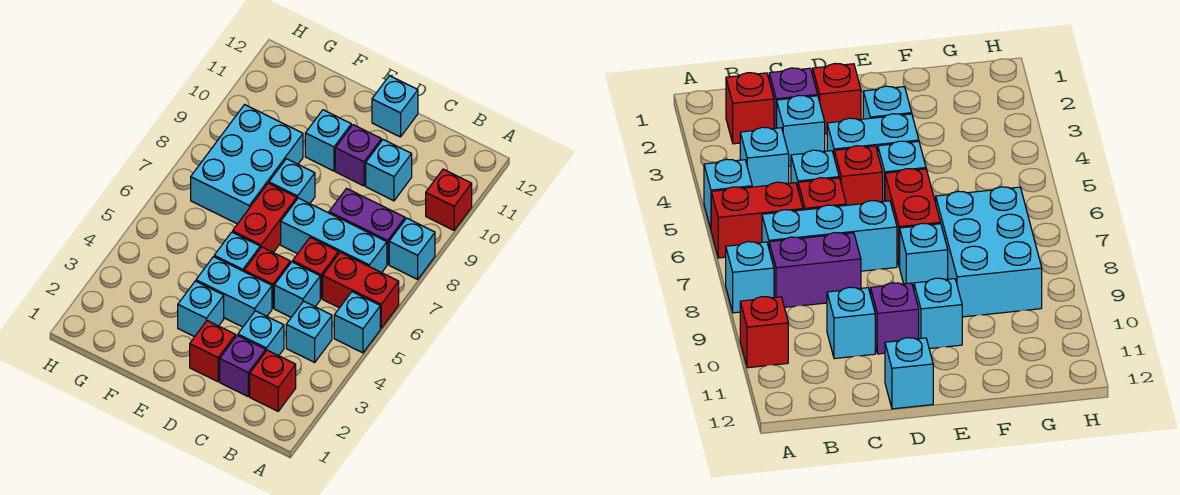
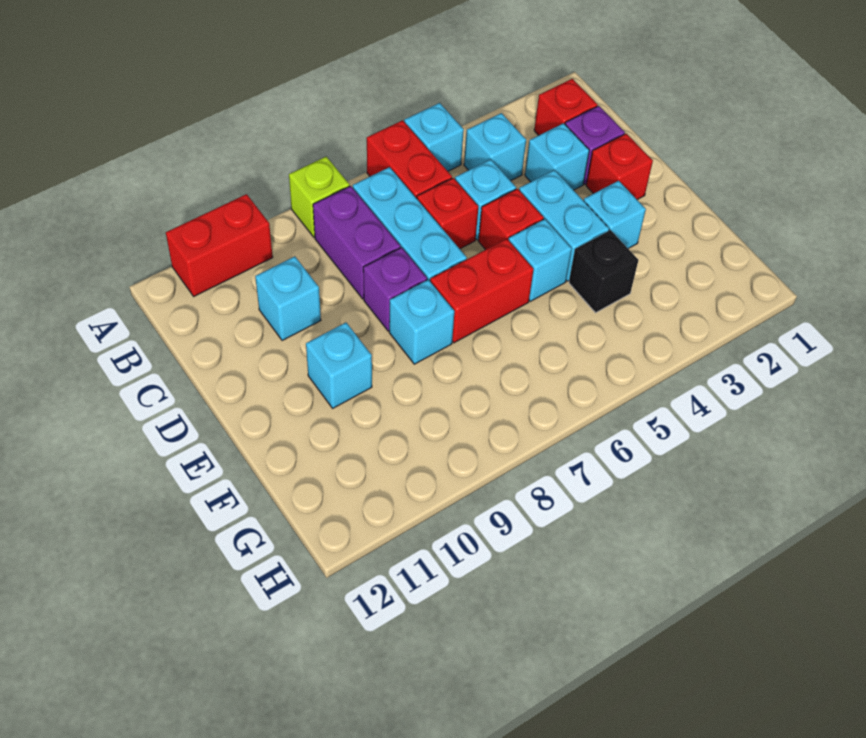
cyan brick A8 level 1 -> lime brick A8 level 1
red brick A10 level 1 -> red brick A10:A11 level 1
purple brick D10 level 1 -> purple brick D8 level 1
cyan brick D12 level 1 -> none
none -> black brick F4 level 1
cyan brick F7:G9 level 1 -> none

